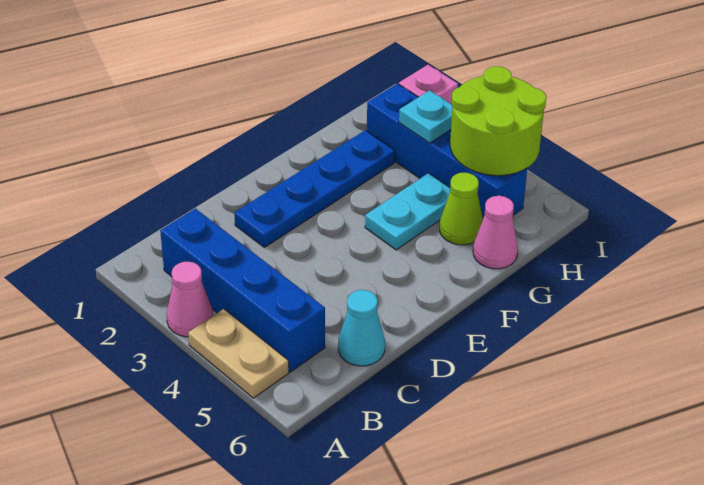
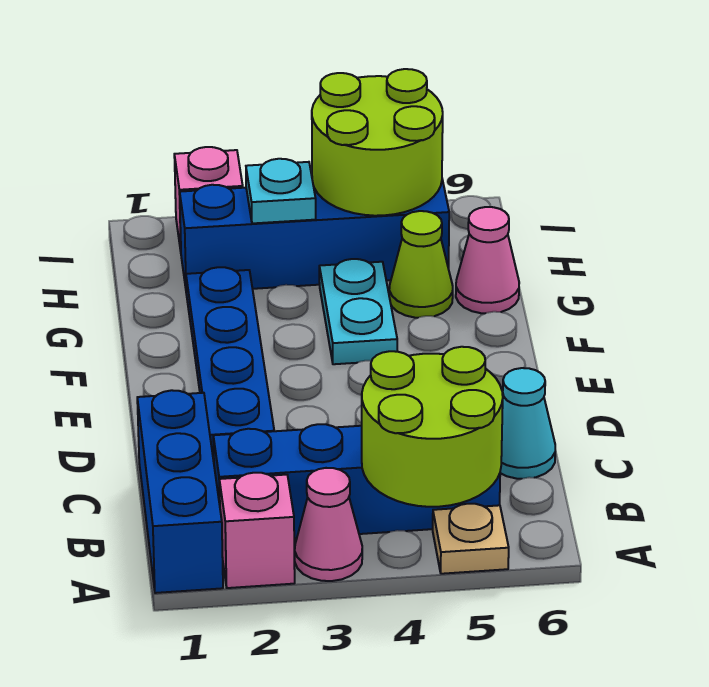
none -> blue brick A1:C1 level 1
none -> pink brick A2 level 1
tan plate A4:A5 level 1 -> tan plate A5 level 1
none -> lime round brick A4:B5 level 2

